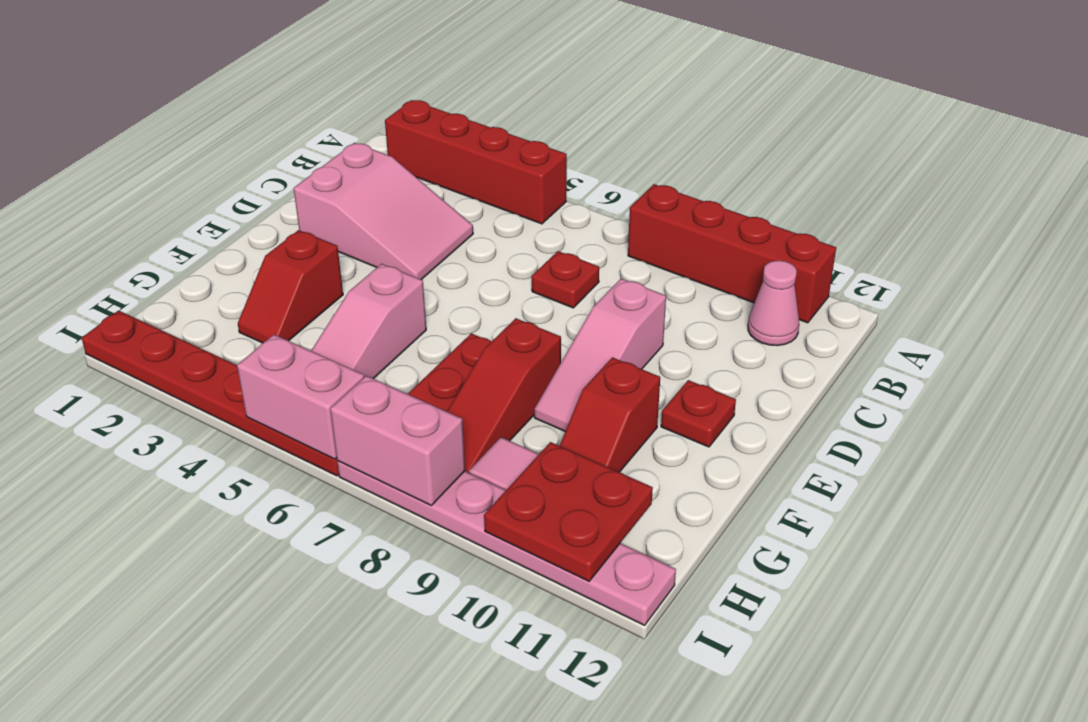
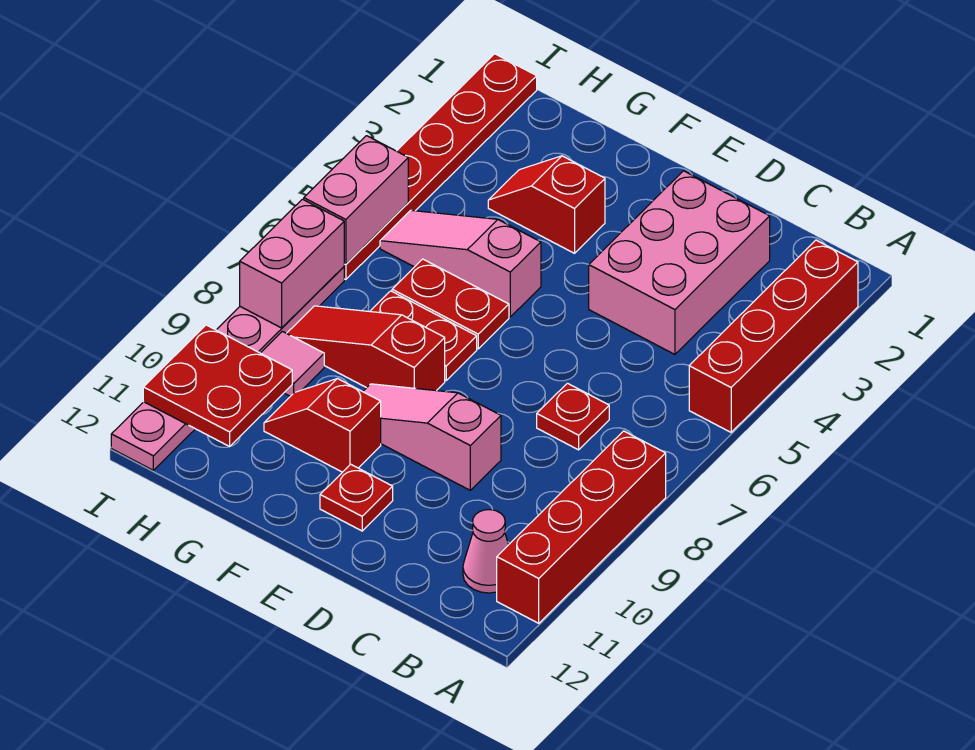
pink slope C2:D4 level 1 top 2 -> pink brick C2:D4 level 1
none -> red plate F6:G6 level 1

